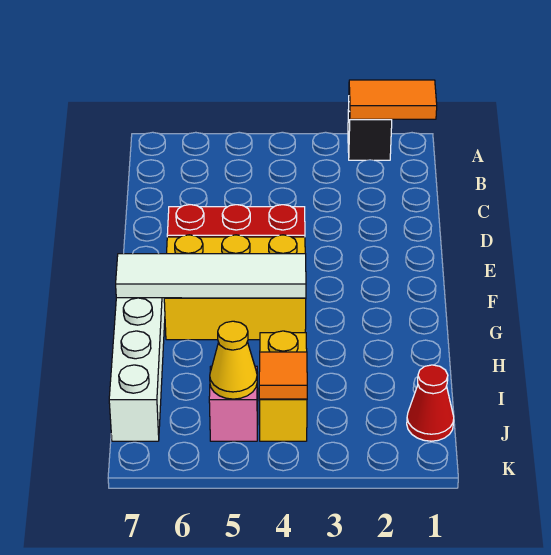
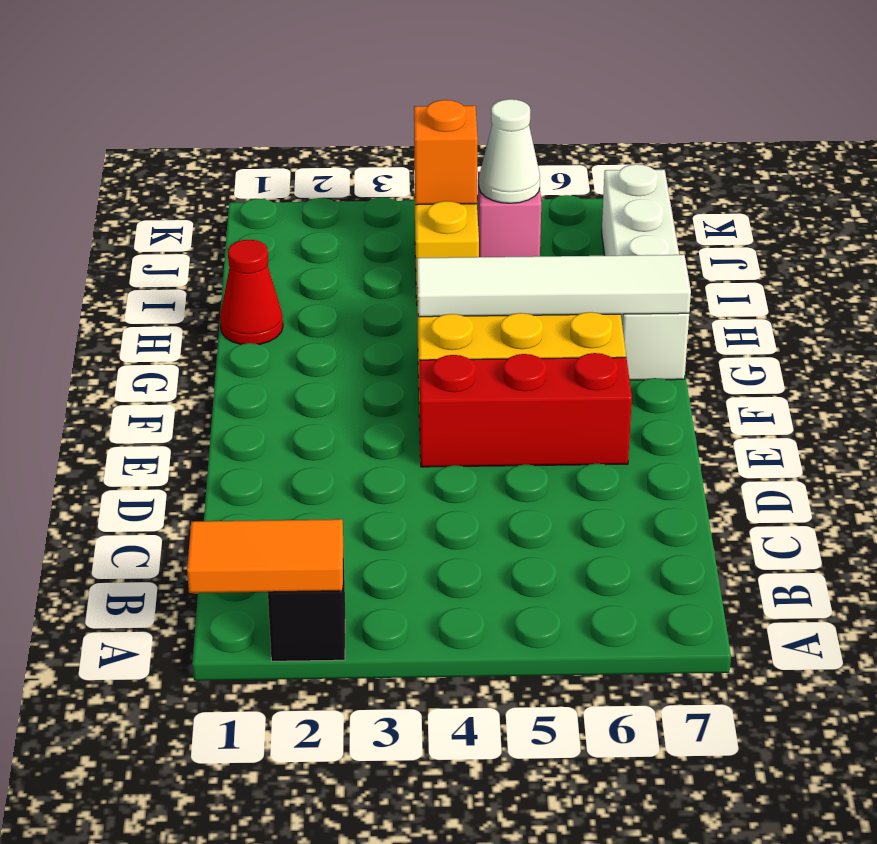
red cone J1 level 1 -> red cone H1 level 1
orange tile J4 level 2 -> orange brick J4 level 2
yellow cone J5 level 2 -> white cone J5 level 2

